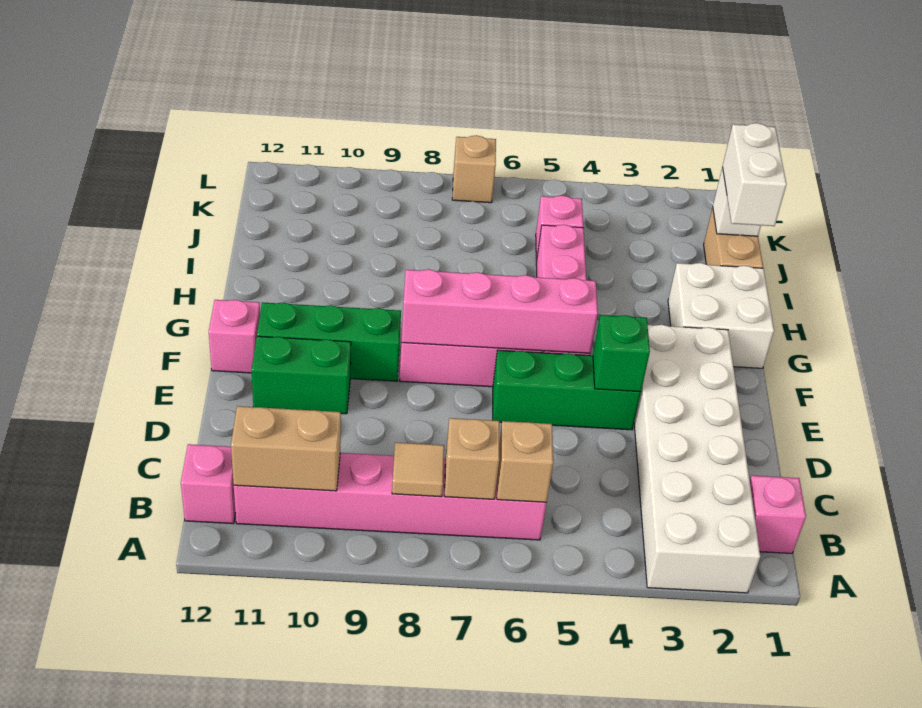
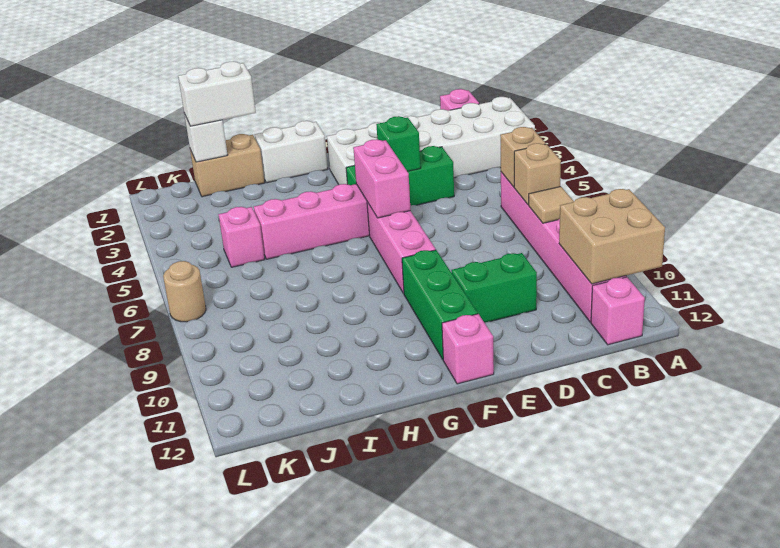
tan brick B10:B11 level 2 -> tan brick A10:B11 level 2
green brick E4:E6 level 1 -> green brick D4:F4 level 1
green brick E10:E11 level 1 -> green brick D10:E10 level 1
pink brick F5:F8 level 2 -> pink brick F5:F6 level 2
white brick G1:H2 level 1 -> white brick G1:H1 level 1
tan brick L7 level 1 -> tan round brick L7 level 1

